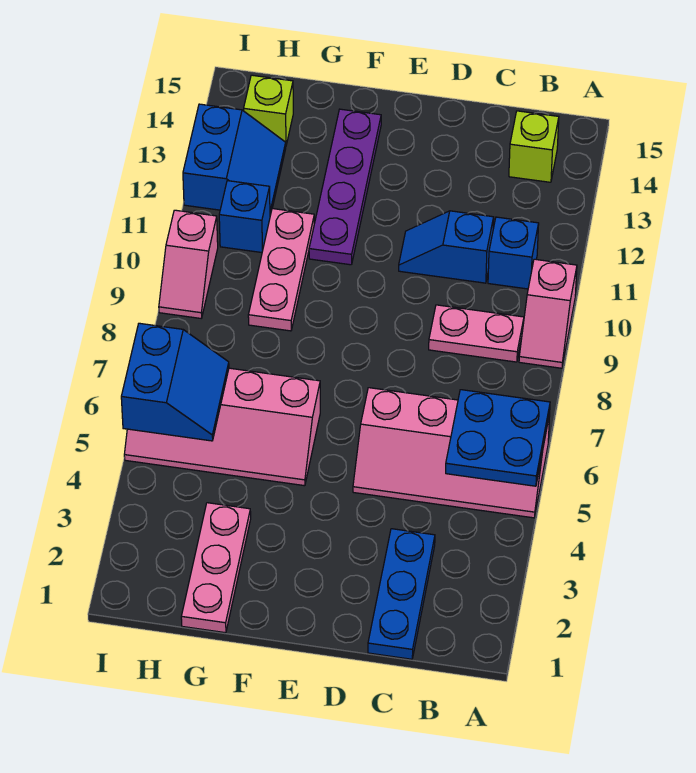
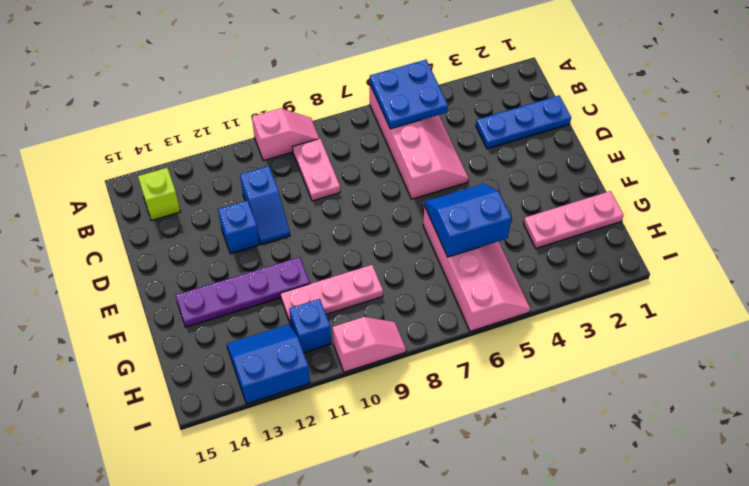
blue brick B11 level 1 -> blue brick D12 level 1
blue slope H5:I6 level 2 top I -> blue slope F5:G6 level 2 top G
lime brick H14 level 1 -> none

